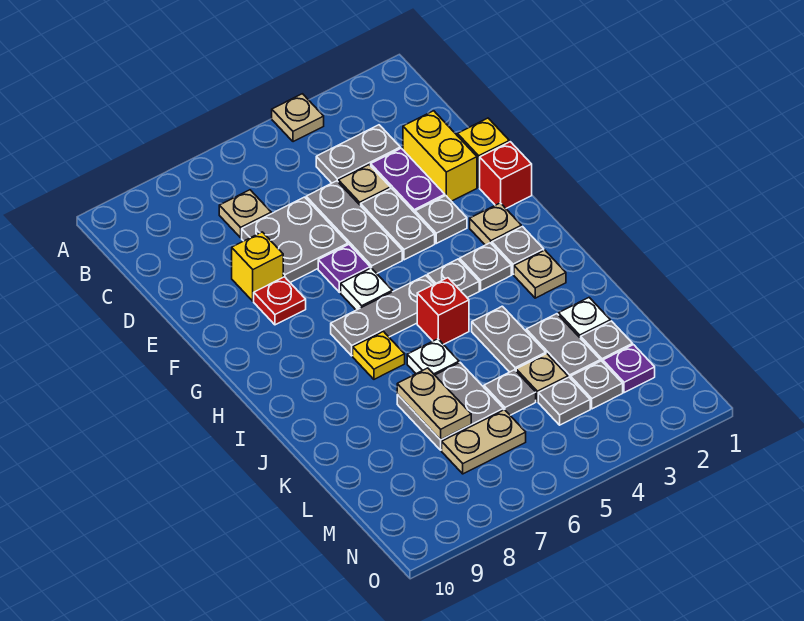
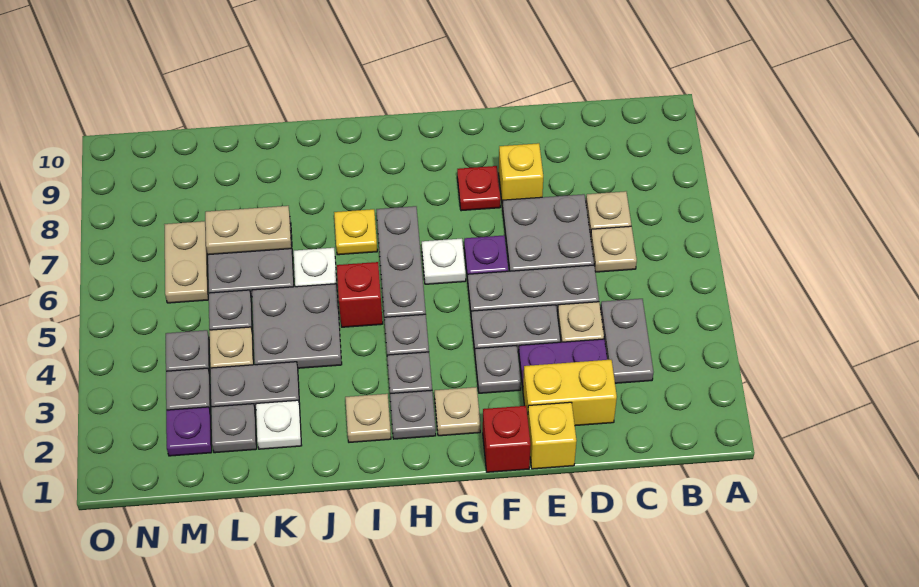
tan plate A4 level 1 -> tan plate C6 level 1
grey plate J4:K4 level 1 -> grey plate J4:K5 level 1

